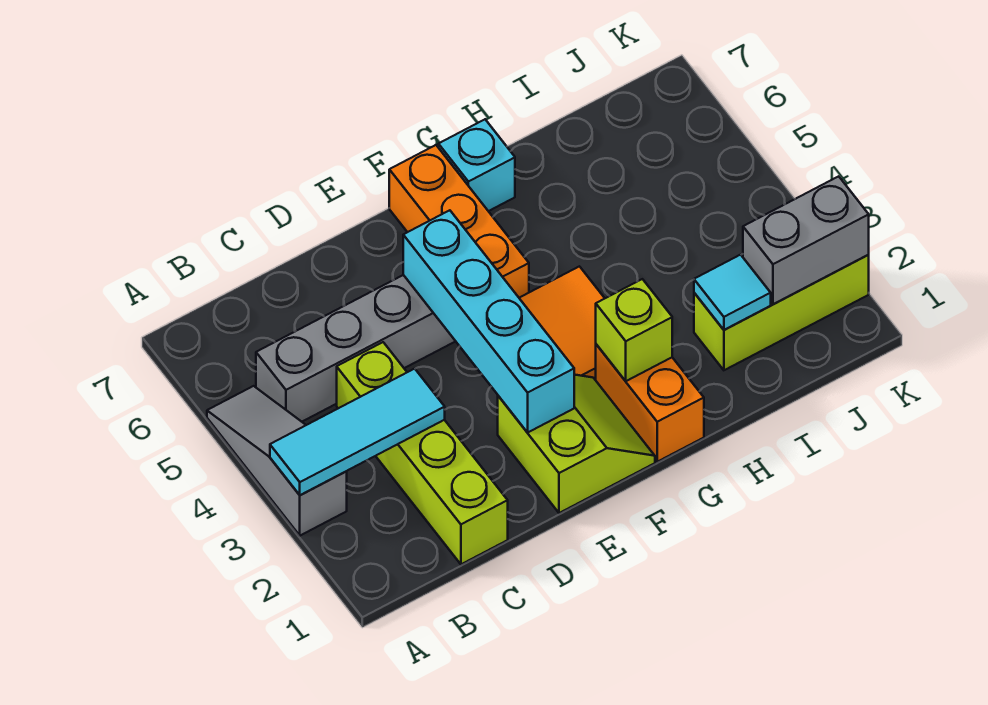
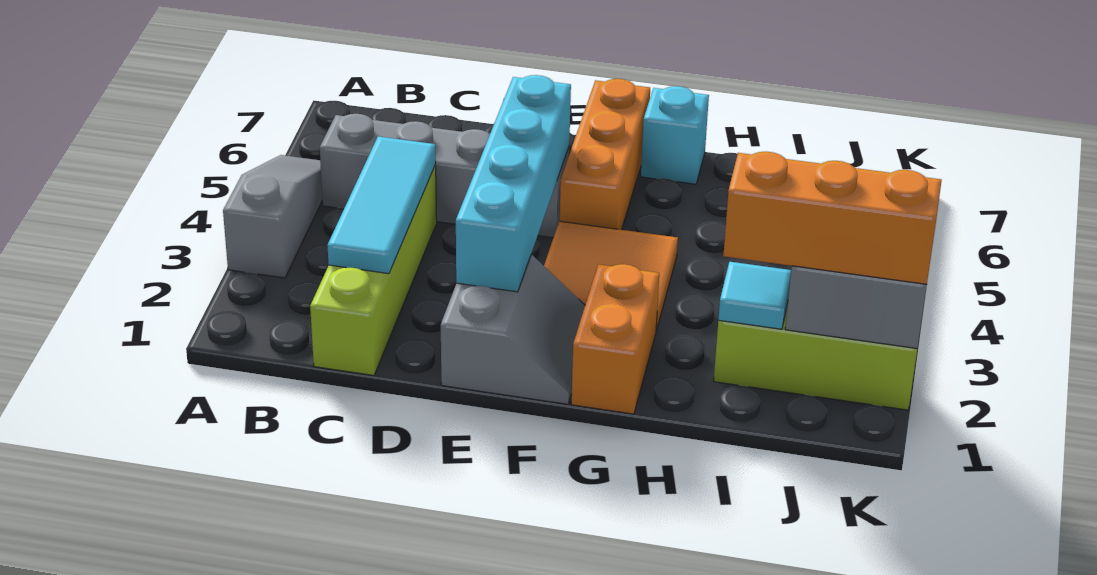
cyan tile A3:C3 level 2 -> cyan tile C2:C4 level 2
lime slope E1:F2 level 1 top E -> grey slope E1:F2 level 1 top E
lime brick G2 level 2 -> none
none -> orange brick I2:K2 level 3

